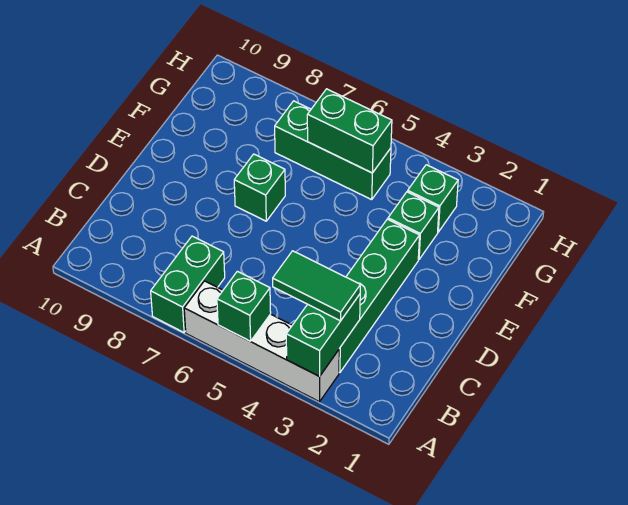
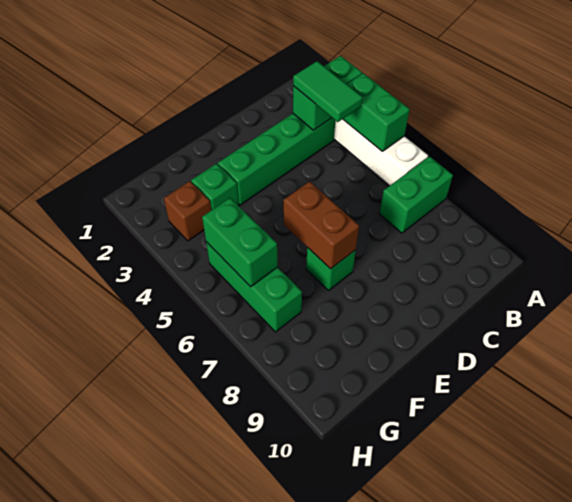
green brick A5 level 2 -> green brick A4:A5 level 2
none -> brown brick E6:E7 level 2
green brick G3 level 1 -> brown brick G3 level 1

